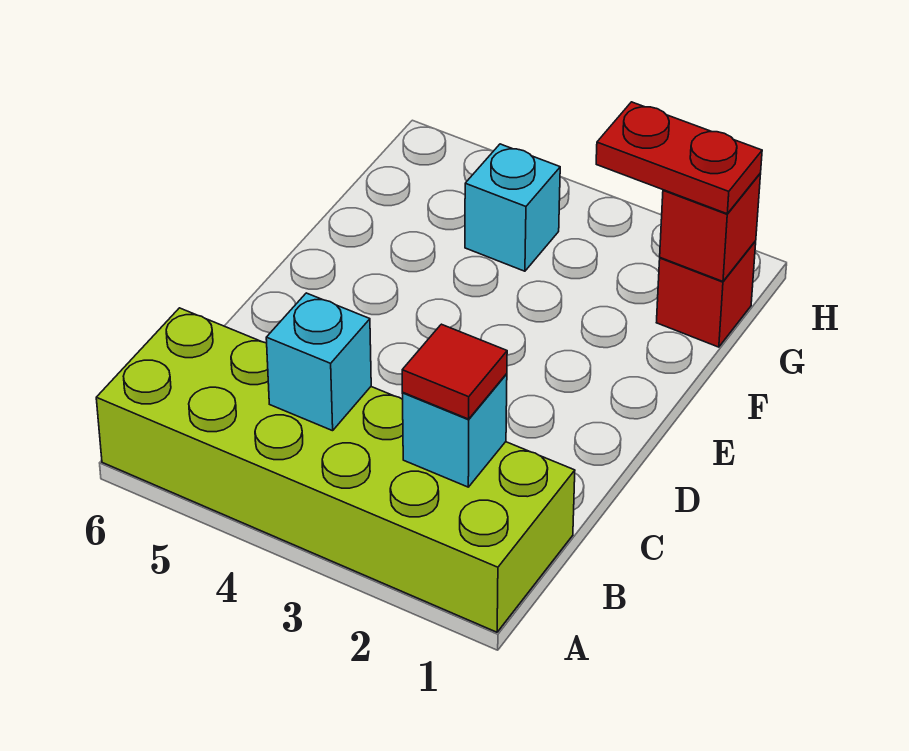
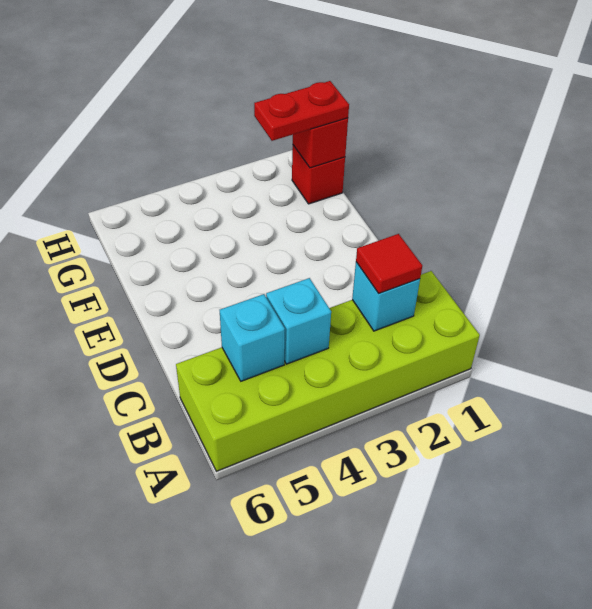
cyan brick G4 level 1 -> cyan brick B5 level 2

